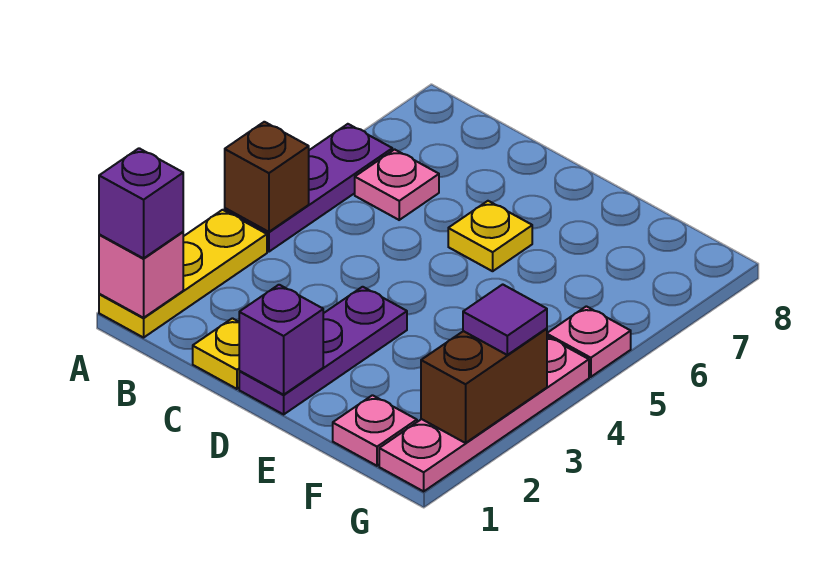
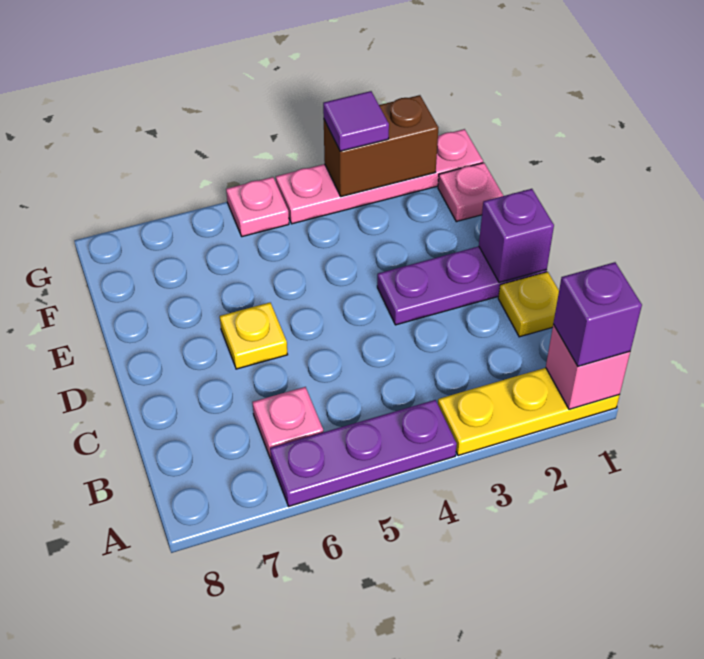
brown brick A4 level 2 -> none

